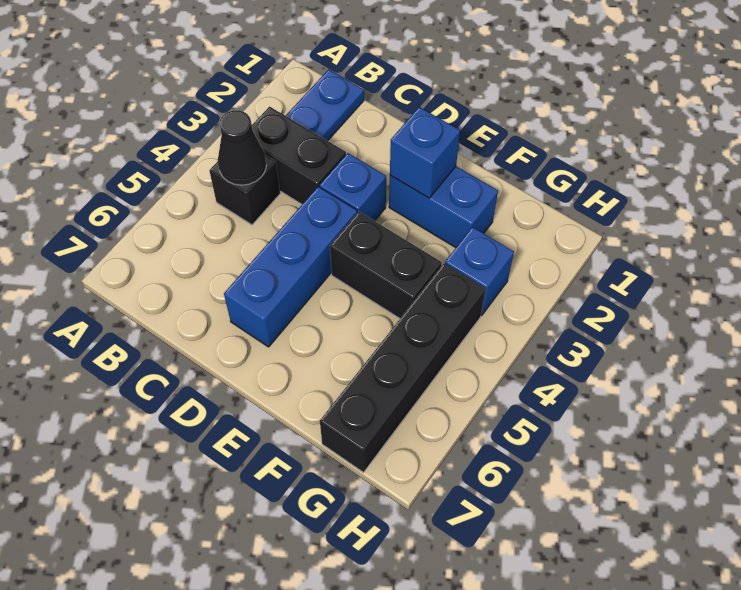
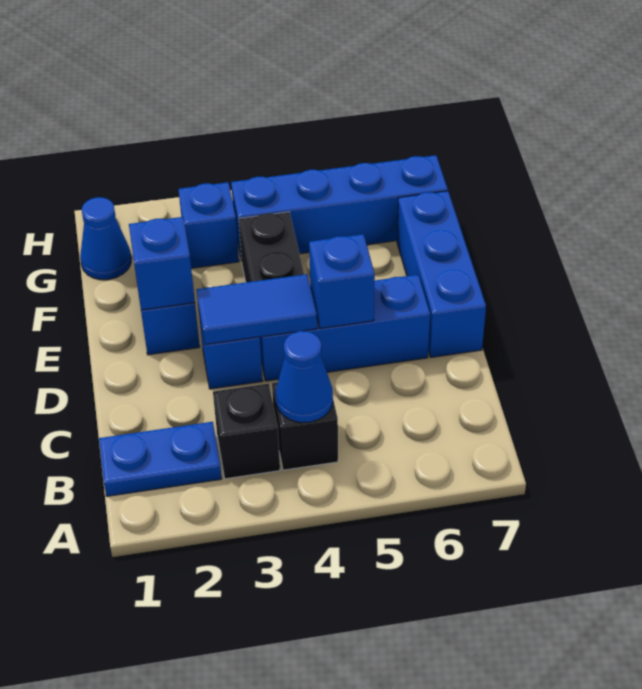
black brick B3:C3 level 1 -> black brick B3 level 1
black cone B4 level 2 -> blue cone B4 level 2
none -> blue tile D3:D4 level 2
none -> blue brick D5 level 2
none -> blue brick D7:F7 level 1
none -> blue cone G1 level 1
black brick G4:G7 level 1 -> blue brick G4:G7 level 1

